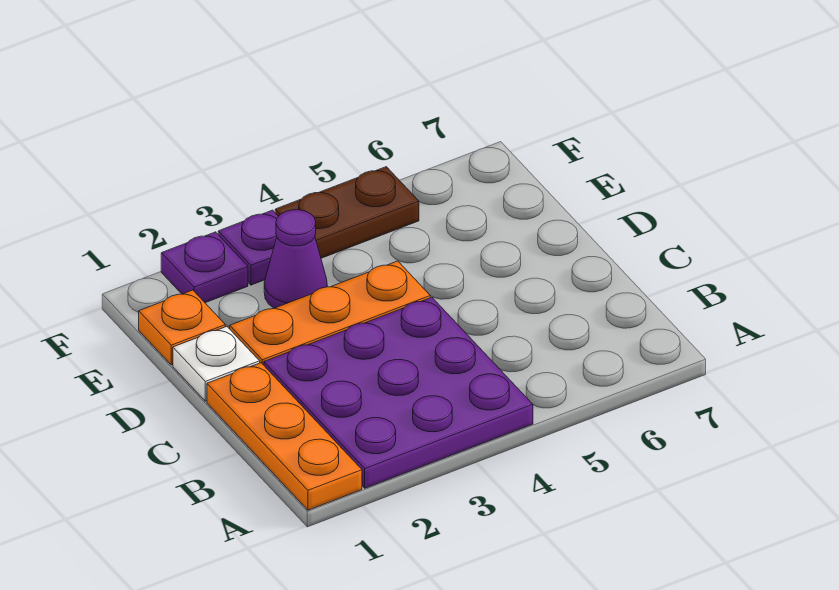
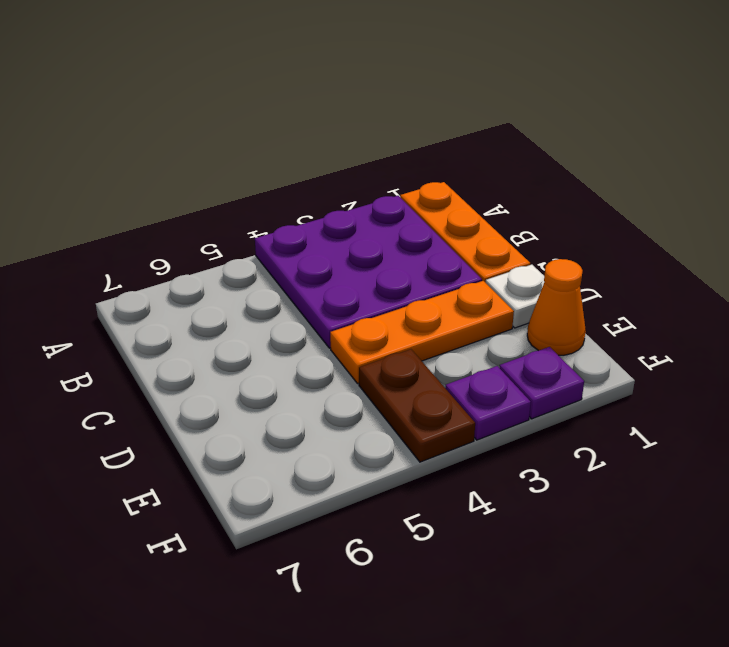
orange plate E1 level 1 -> orange cone E1 level 1
purple cone E3 level 1 -> none
brown plate F4:F5 level 1 -> brown plate E4:F4 level 1

